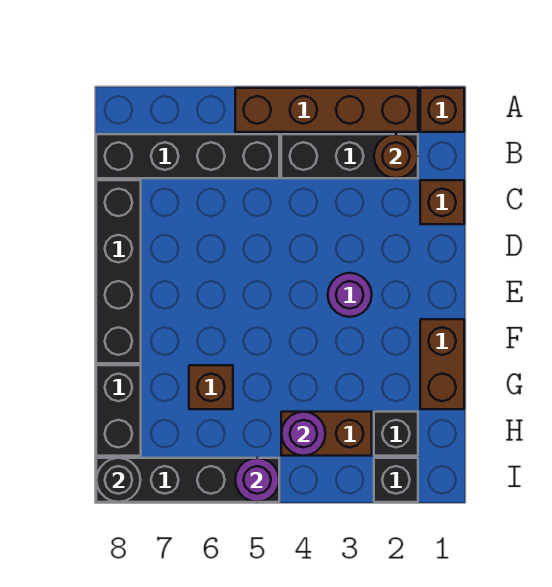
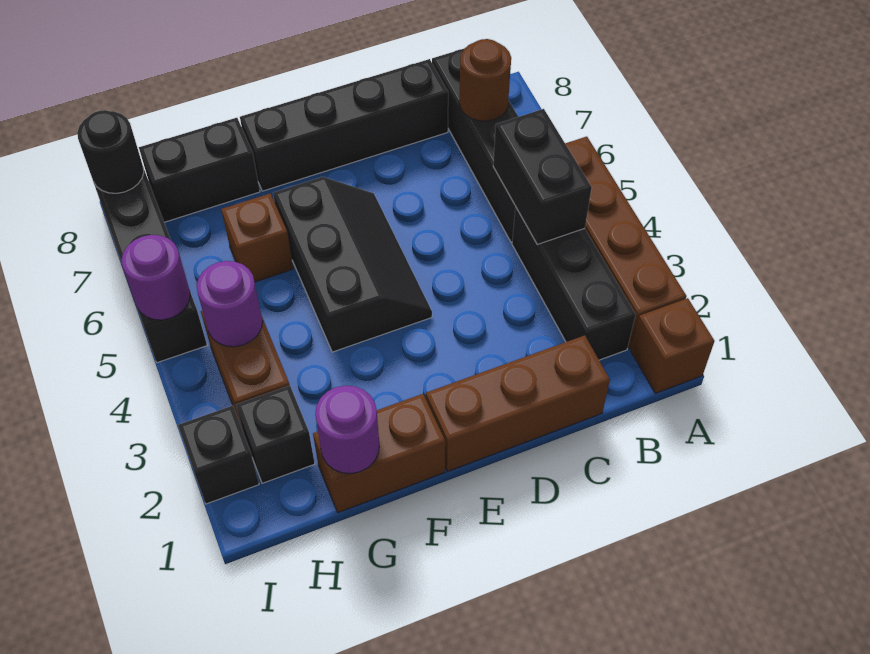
brown round brick B2 level 2 -> brown round brick B7 level 2
none -> black brick B4:B5 level 2
brown brick C1 level 1 -> brown brick C1:E1 level 1
purple round brick E3 level 1 -> purple round brick G1 level 2
none -> black slope E4:F6 level 1 top F

